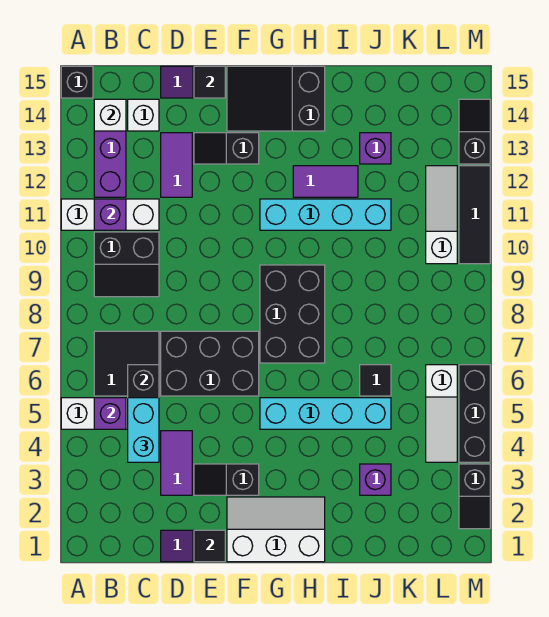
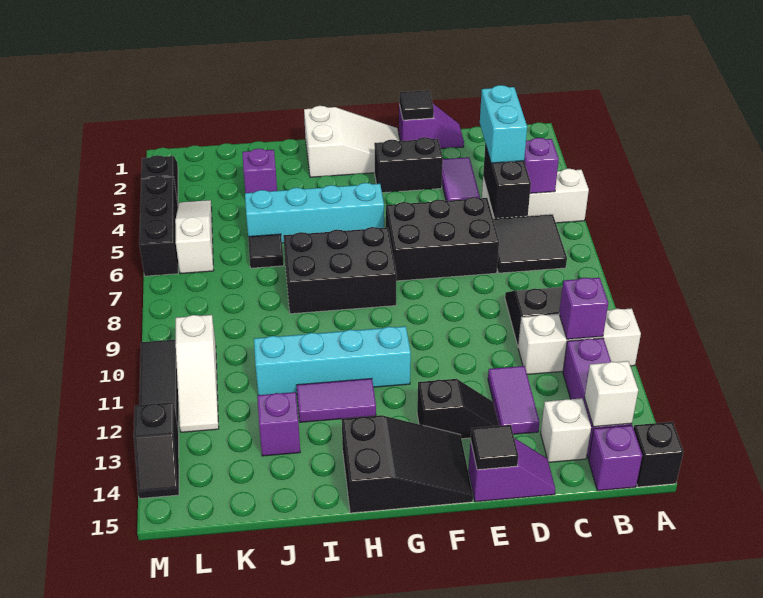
none -> purple brick B15 level 1
black slope E3:F3 level 1 top F -> black brick E3:F3 level 1
white slope F1:H2 level 1 top 1 -> white slope F1:H2 level 1 top H
black brick G7:H9 level 1 -> black brick G7:I8 level 1

